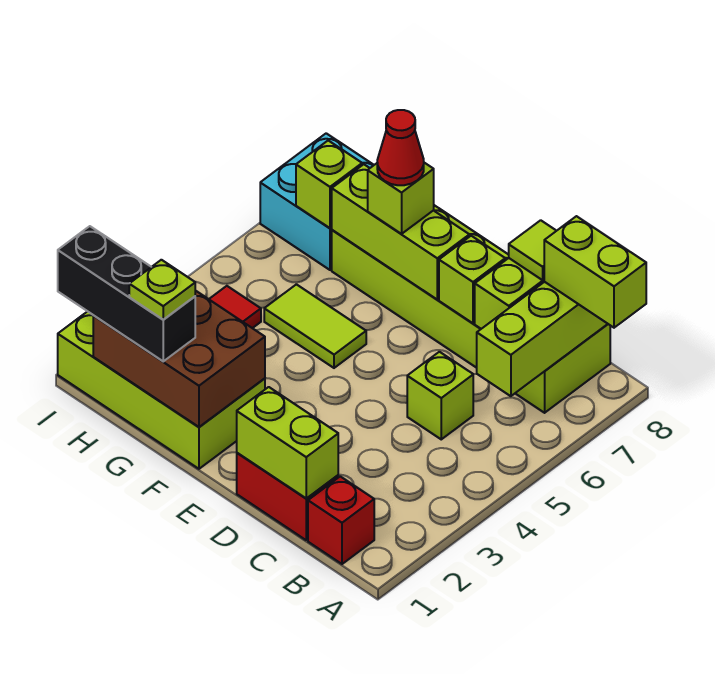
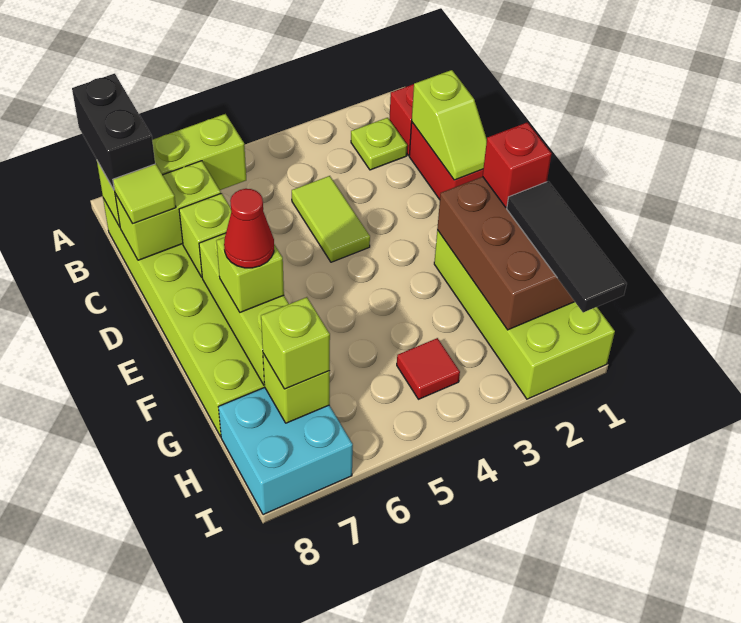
lime brick A8:B8 level 3 -> black brick A8:B8 level 3
lime brick C1:D1 level 2 -> lime slope C1:D1 level 2 top C
lime brick C5 level 1 -> lime brick H7 level 3
none -> red brick F1 level 3
lime tile F5:G5 level 1 -> lime tile C4:D4 level 1
black brick G1:I1 level 3 -> black tile G1:I1 level 3
lime plate G1 level 4 -> lime plate B2 level 1

